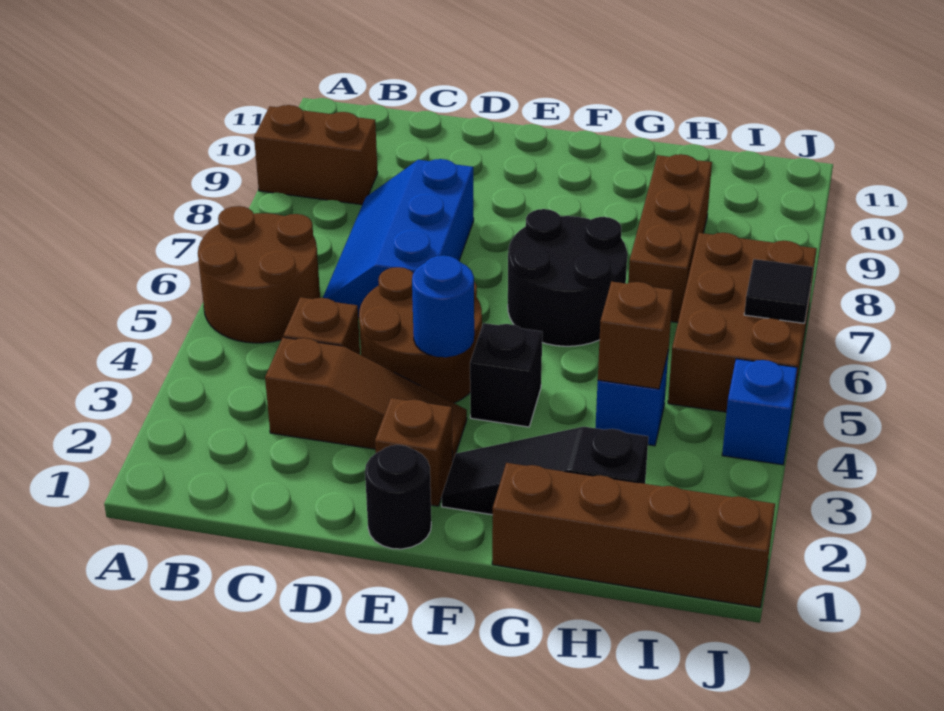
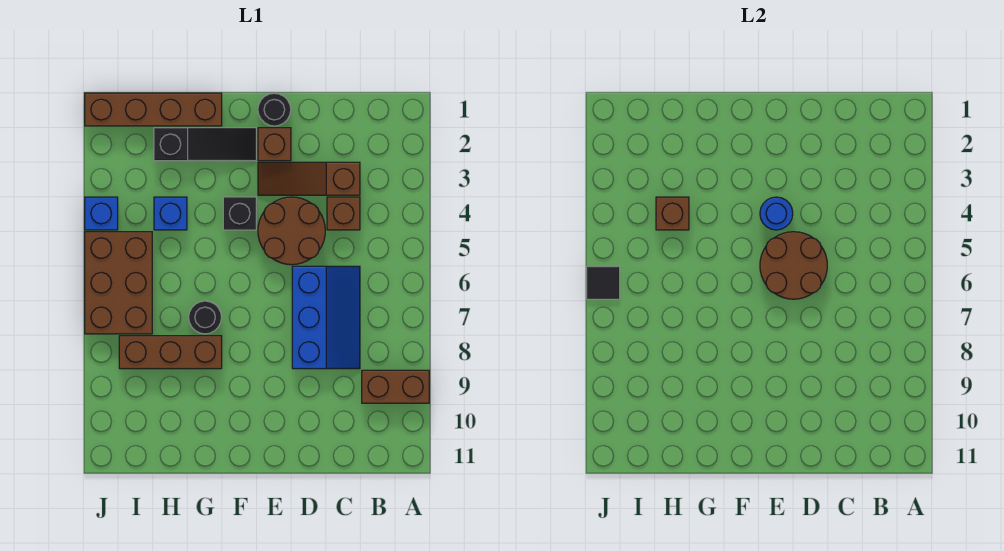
brown round brick A5:B6 level 1 -> brown round brick D5:E6 level 2
black round brick F6:G7 level 1 -> black round brick G7 level 1
brown brick H7:H9 level 1 -> brown brick G8:I8 level 1

